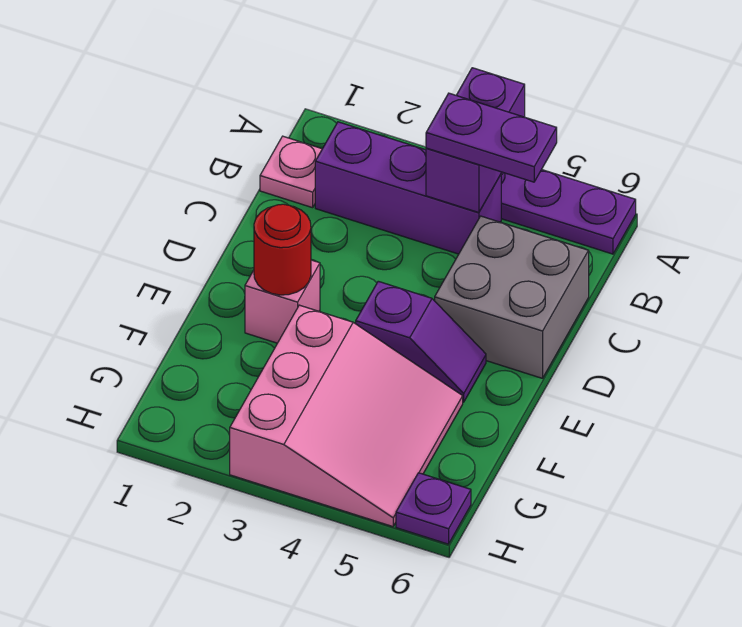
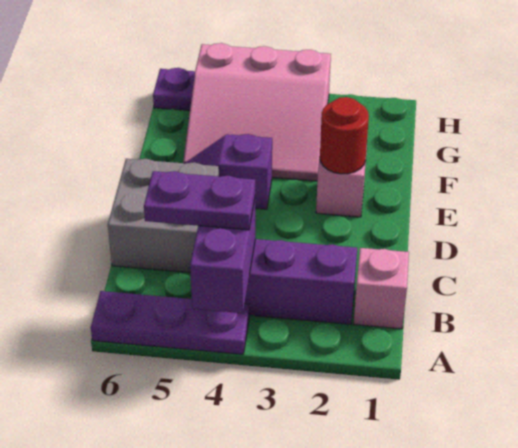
pink plate B1 level 1 -> pink brick B1 level 1
pink slope F3:H5 level 1 top 3 -> pink slope F3:H5 level 1 top H

